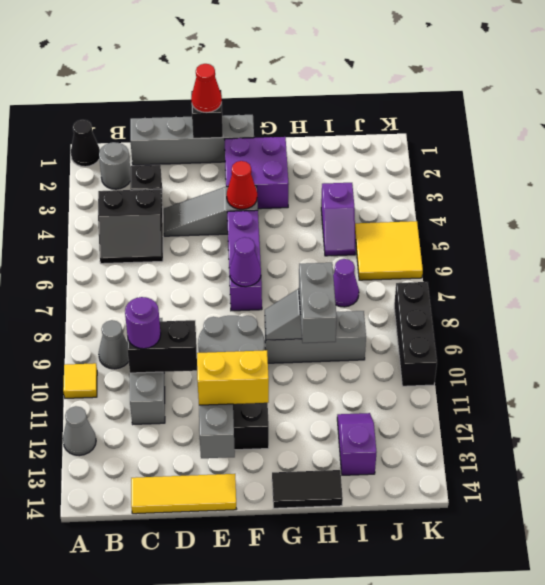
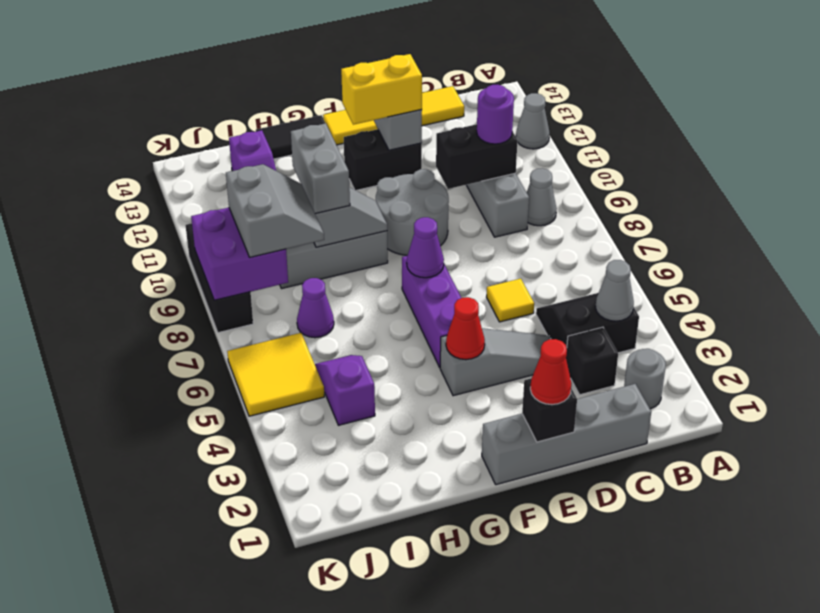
black cone A1 level 1 -> none
yellow tile A10 level 1 -> yellow tile D6 level 1
none -> grey cone B4 level 2
yellow tile C14:E14 level 1 -> yellow tile C14:F14 level 1
purple brick F2:G3 level 1 -> purple brick J8:K9 level 2
none -> grey slope I8:J9 level 3 top J

